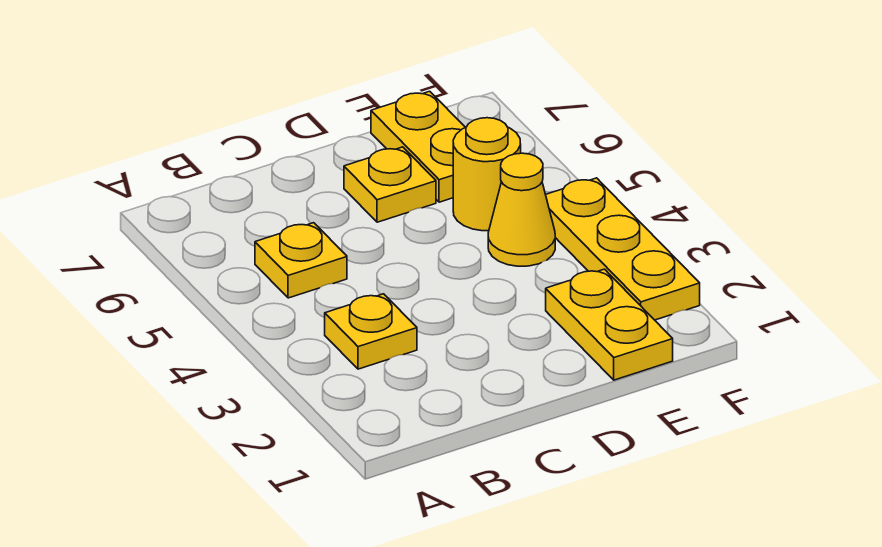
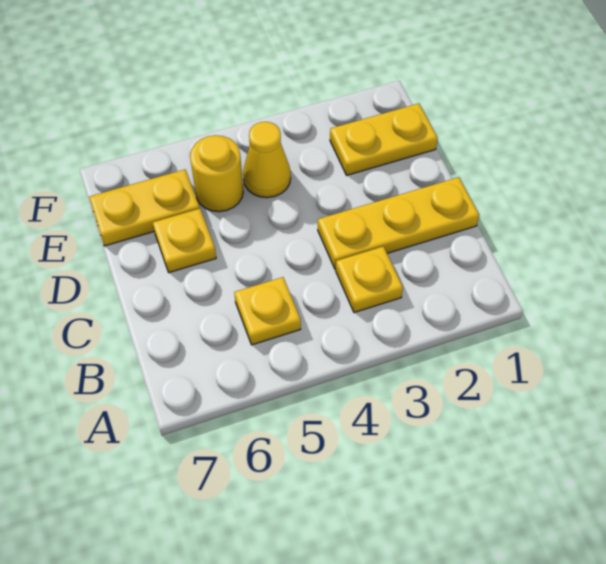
yellow plate F2:F4 level 1 -> yellow plate C1:C3 level 1

